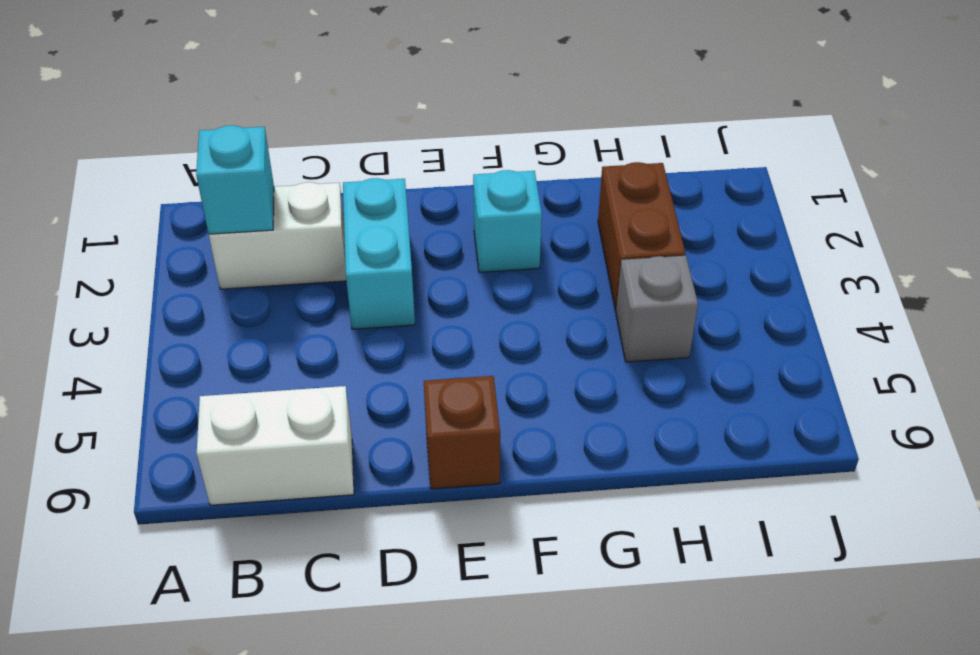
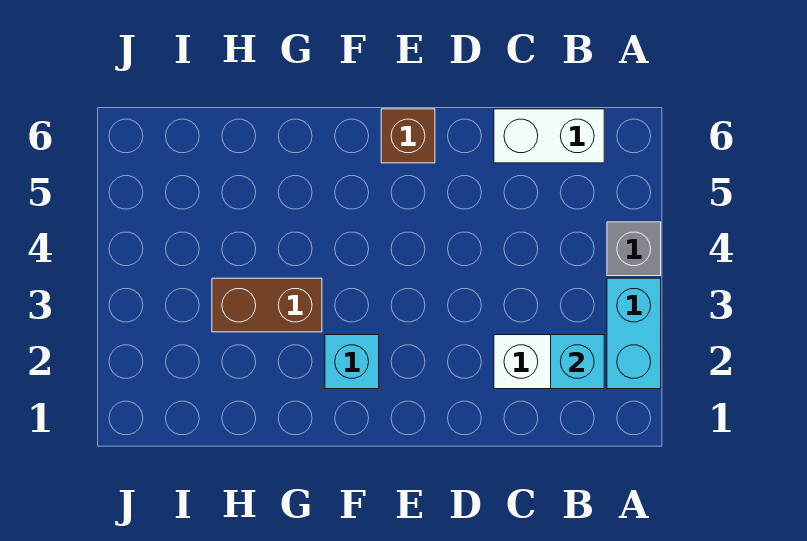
cyan brick D2:D3 level 1 -> cyan brick A2:A3 level 1
brown brick H2:H3 level 1 -> brown brick G3:H3 level 1
grey brick H4 level 1 -> grey brick A4 level 1

